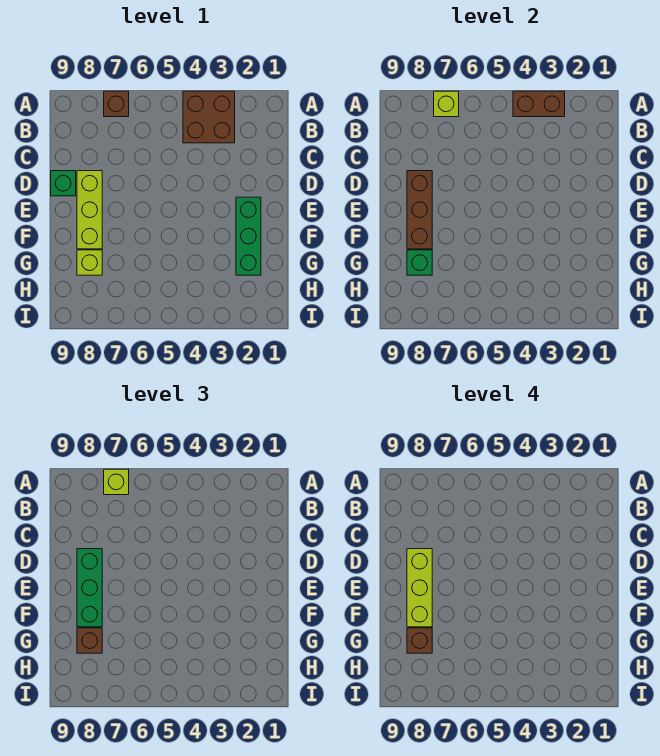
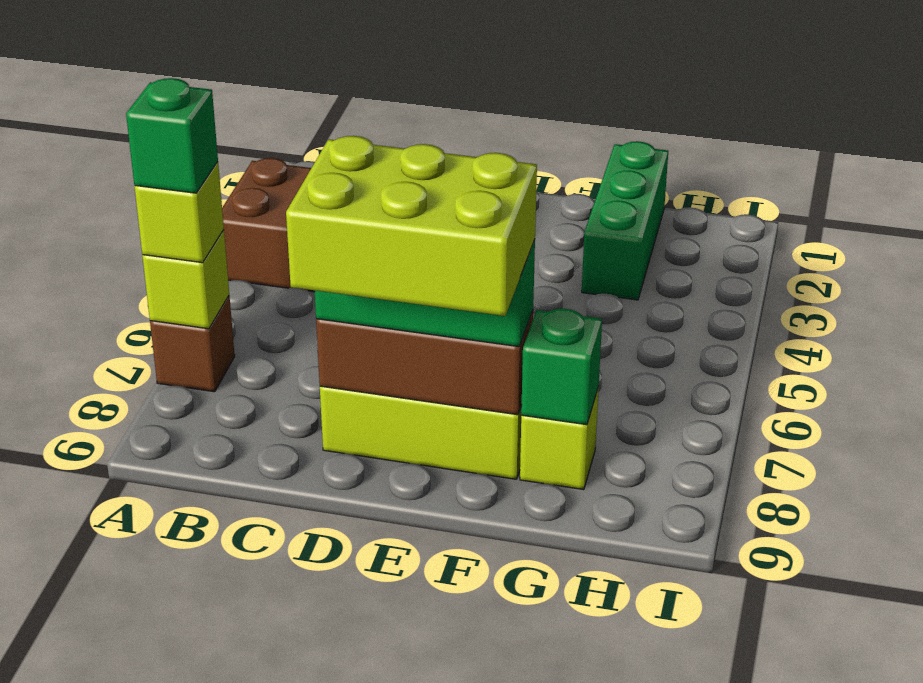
brown brick A3:A4 level 2 -> none
lime brick D8:F8 level 4 -> lime brick D8:F9 level 4
green brick D9 level 1 -> green brick A7 level 4
green brick E2:G2 level 1 -> green brick G1:G3 level 1
brown brick G8 level 3 -> none
brown brick G8 level 4 -> none

